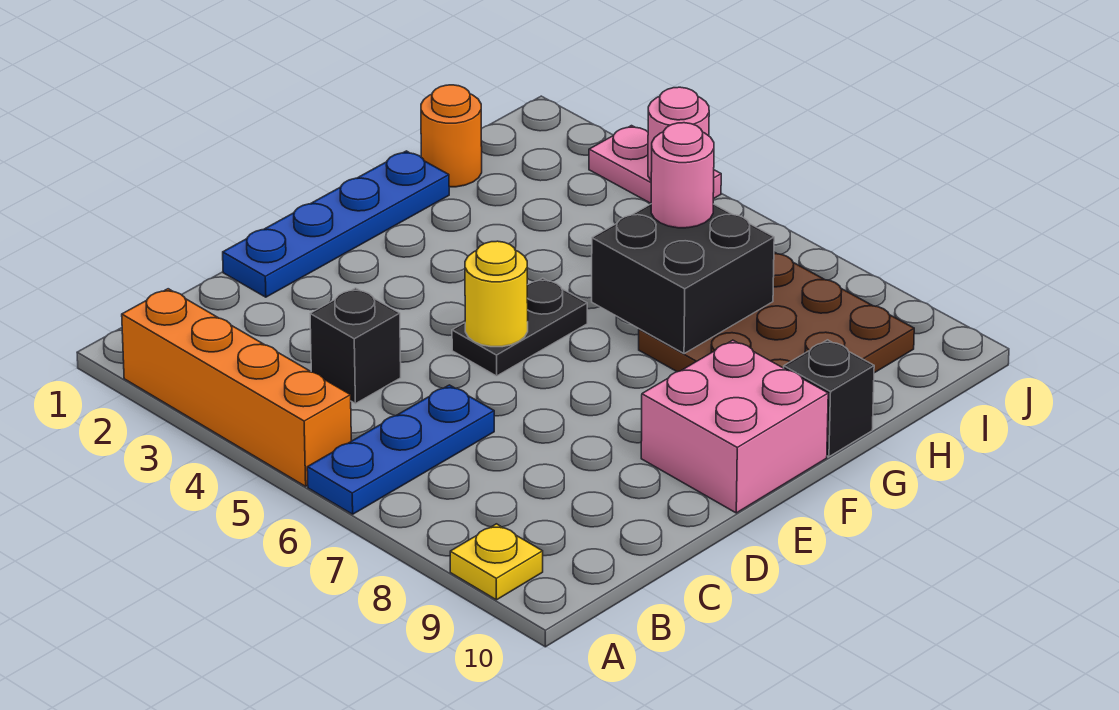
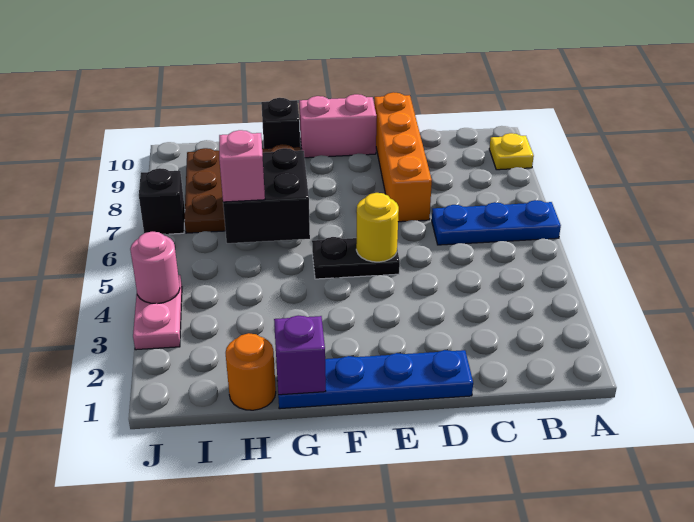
orange brick A2:A5 level 1 -> orange brick D7:D10 level 1
black brick C4 level 1 -> black brick J7 level 1
pink brick E9:F10 level 1 -> pink brick E10:F10 level 1
none -> purple brick G1 level 2
pink round brick H6 level 3 -> pink brick H6 level 3

